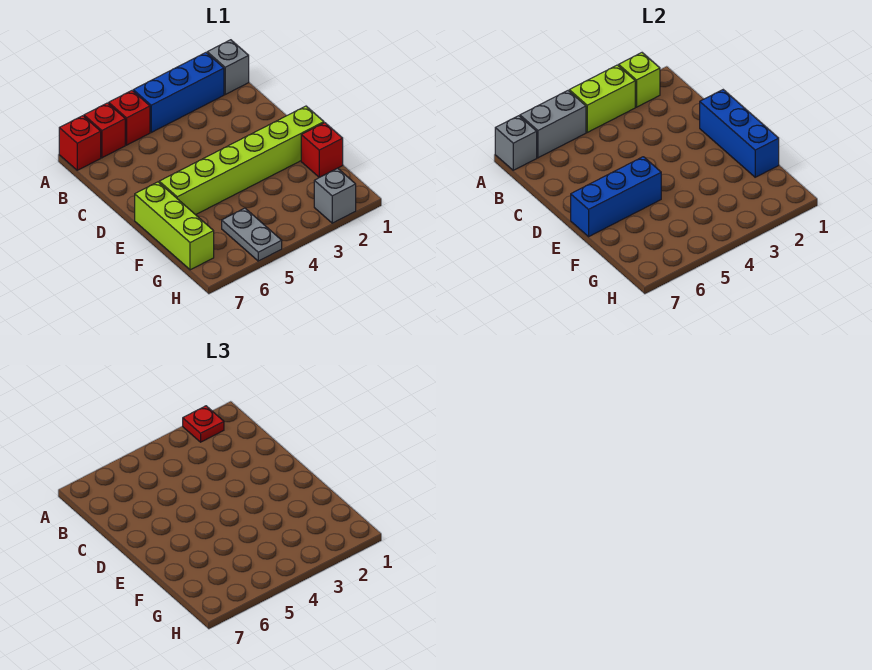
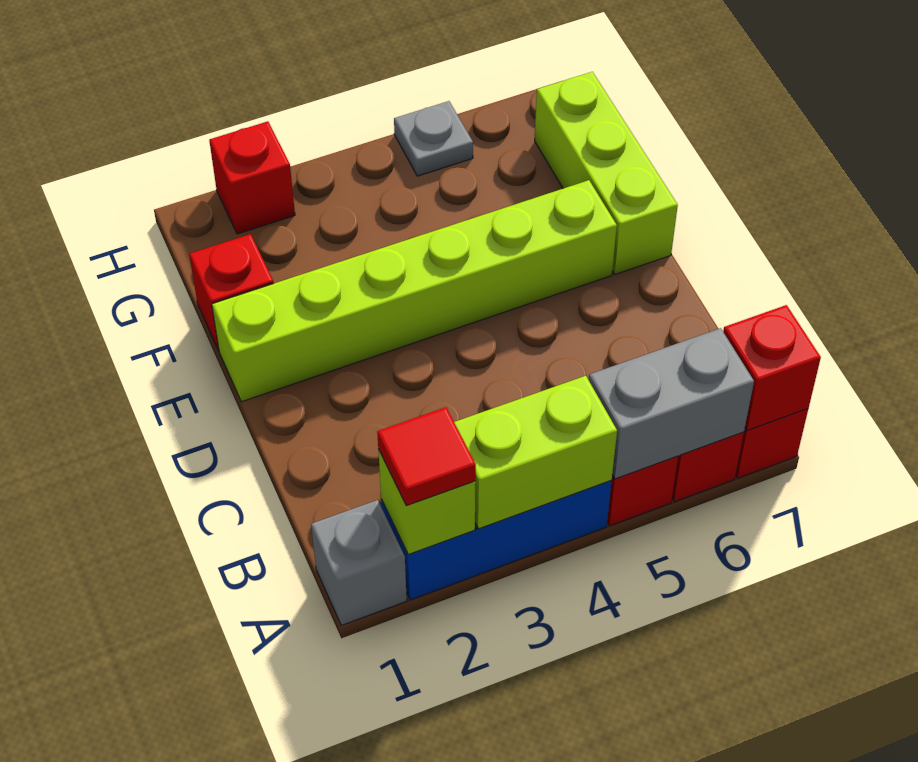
red plate A2 level 3 -> red tile A2 level 3
grey brick A7 level 2 -> red brick A7 level 2
blue brick D1:F1 level 2 -> none
blue brick E5:E7 level 2 -> none
grey plate G5:H5 level 1 -> grey plate H5 level 1
grey brick H2 level 1 -> red brick H2 level 1

